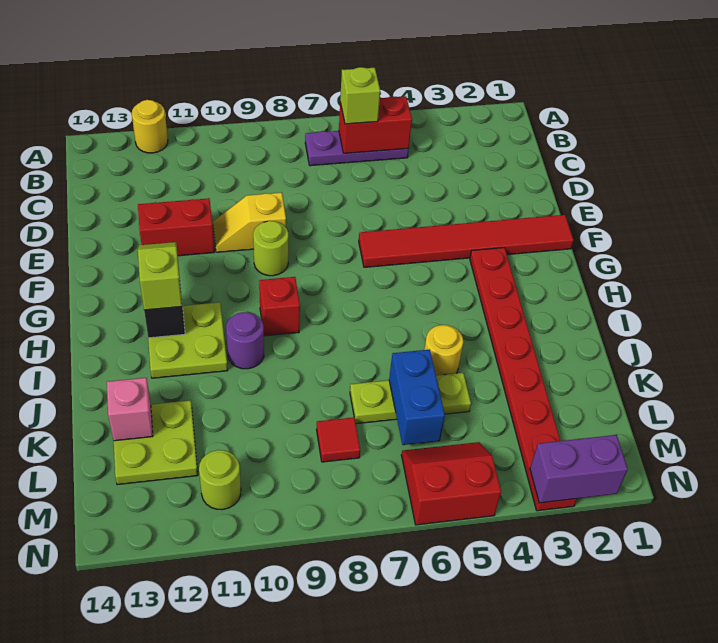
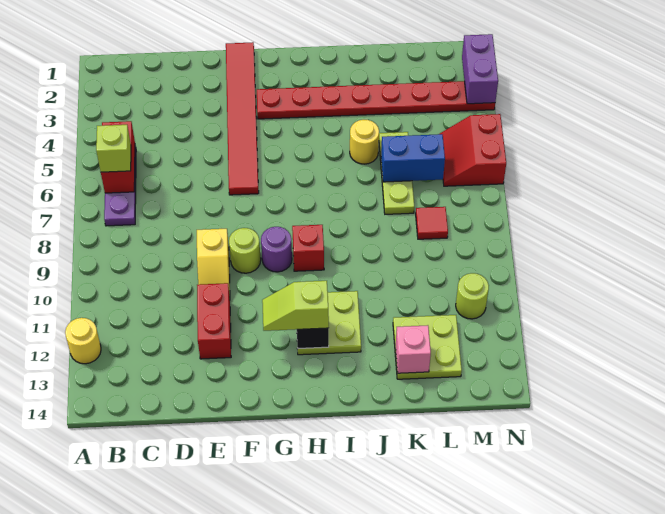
purple round brick I10 level 1 -> purple round brick G9 level 1

